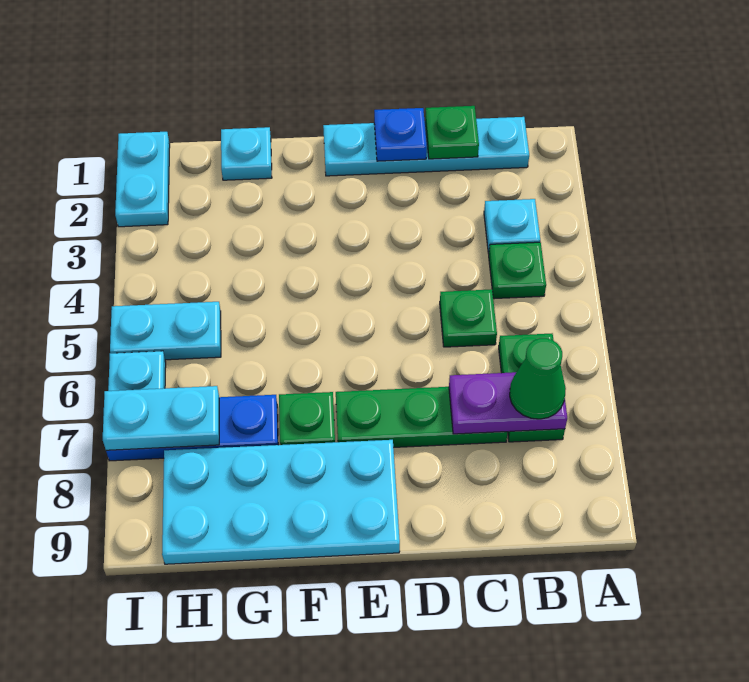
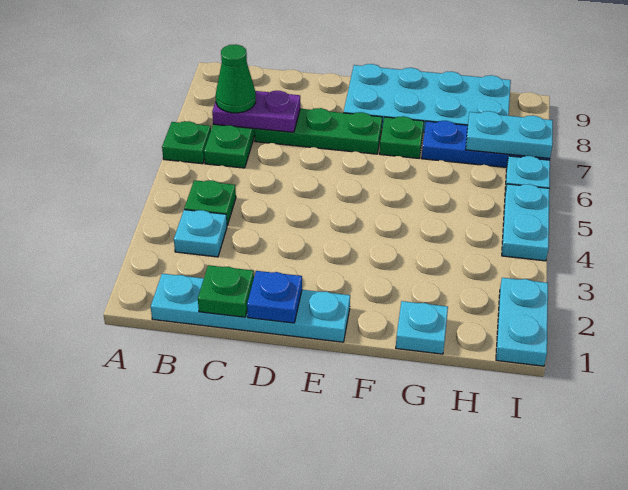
green plate C5 level 1 -> green plate A6 level 1
cyan plate H5:I5 level 1 -> cyan plate I4:I5 level 1

